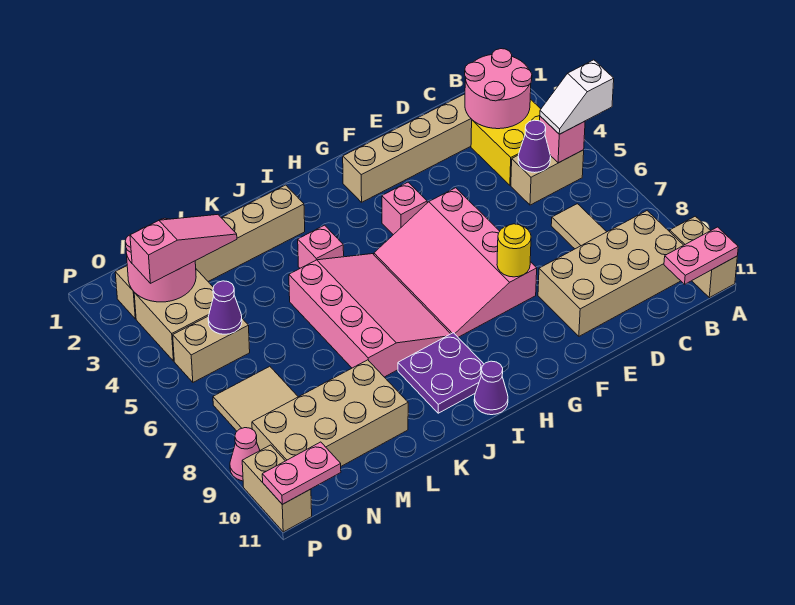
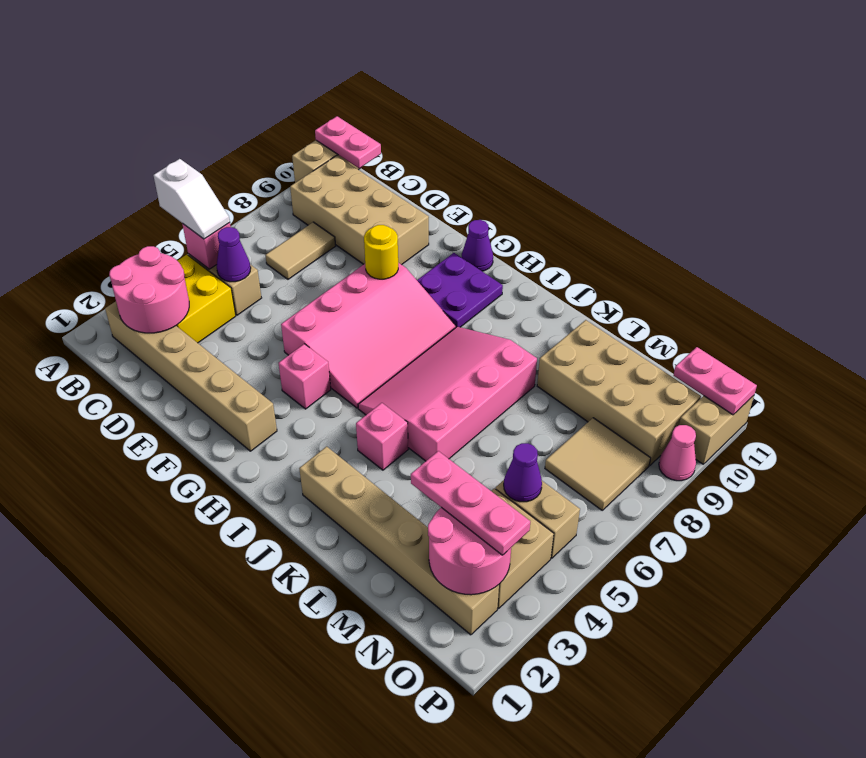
purple plate I9:J10 level 1 -> purple plate G9:H10 level 1
purple cone I11 level 1 -> purple cone G11 level 1
pink slope M3:O3 level 3 top O -> pink plate M3:O3 level 3

